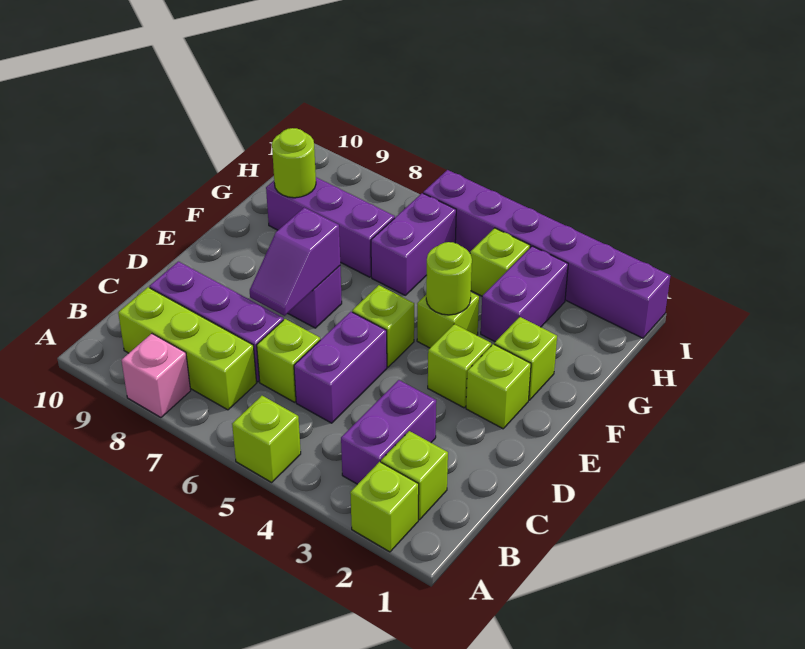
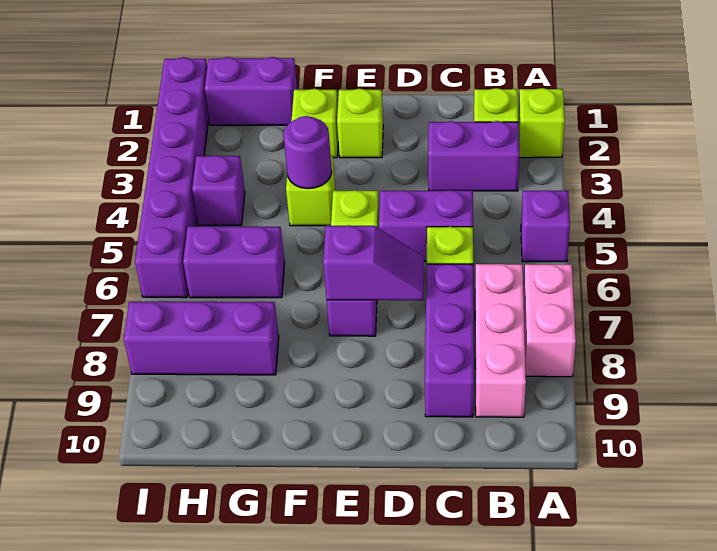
lime brick A5 level 1 -> purple brick A5 level 1
pink brick A8 level 1 -> pink brick A7:A8 level 1
lime brick B7:B9 level 1 -> pink brick B7:B9 level 1
lime brick E3 level 1 -> none
lime round brick F4 level 2 -> purple round brick F4 level 2
purple brick G3:H3 level 1 -> purple brick G1:H1 level 1
purple brick G7:G9 level 1 -> purple brick G8:I8 level 1
lime round brick G9 level 2 -> none
lime brick H4 level 1 -> purple brick H4 level 1

